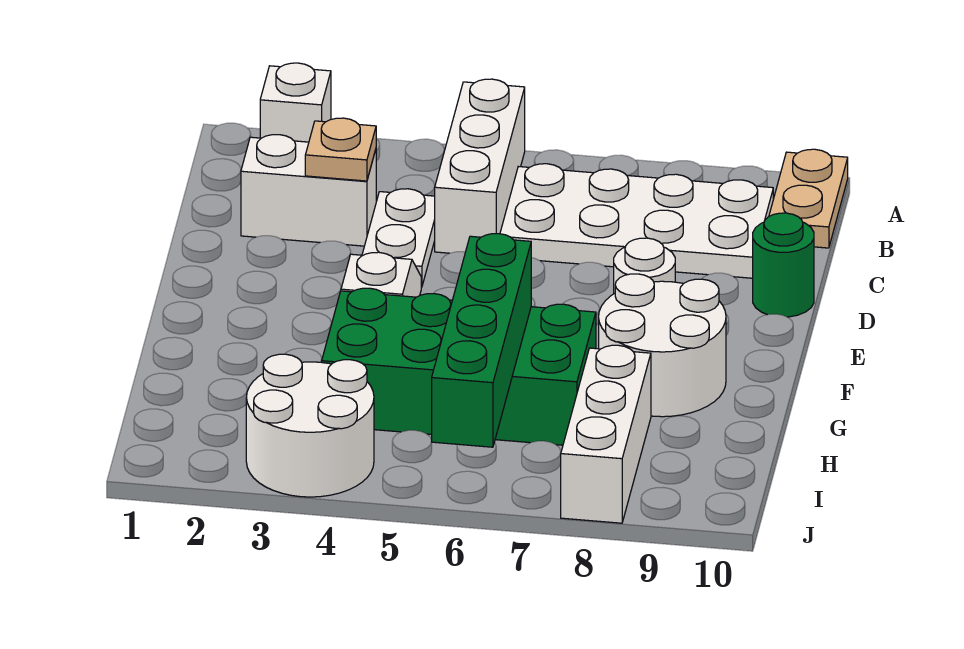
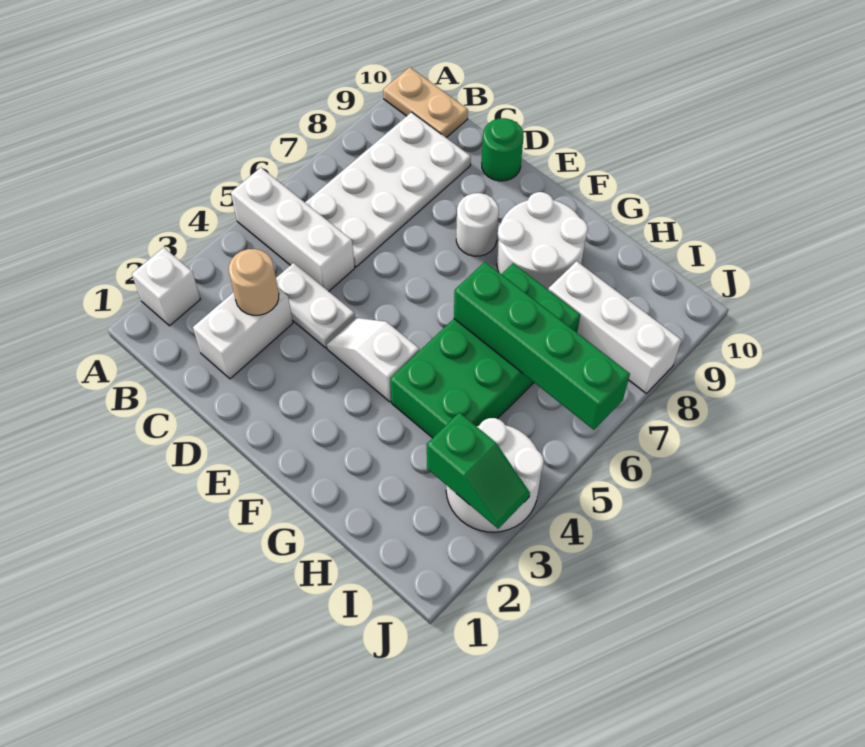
tan plate C3 level 2 -> tan round brick C3 level 2
none -> green slope I3:J3 level 2 top I

